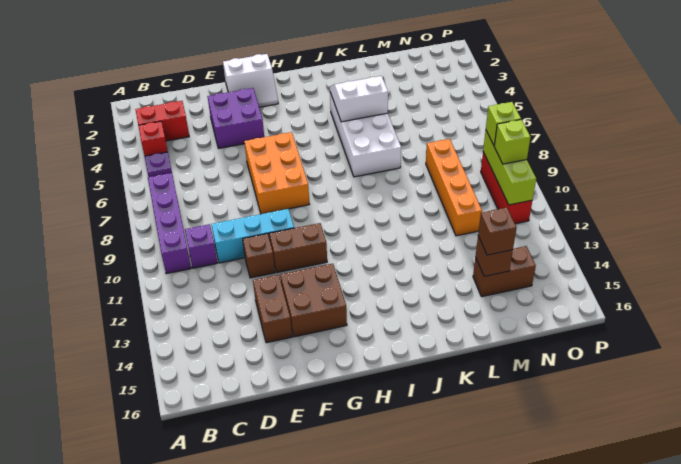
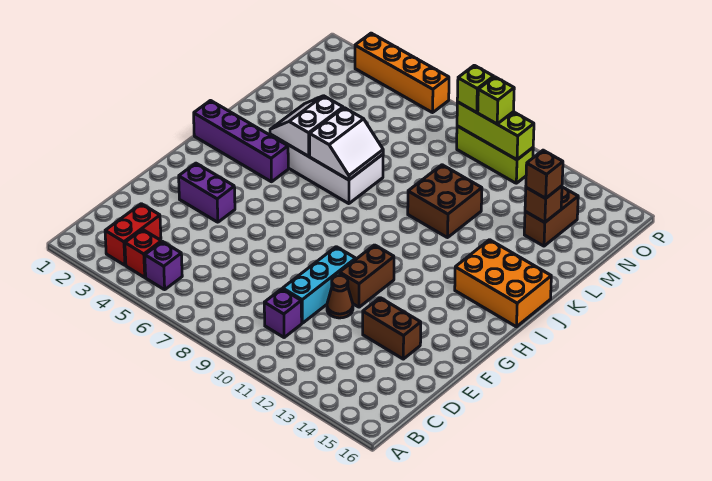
purple plate B5 level 1 -> purple brick B5 level 1
purple brick B7:B10 level 1 -> purple brick I1:I4 level 1
purple brick E3:F4 level 1 -> purple brick F3:F4 level 1
brown brick E11 level 1 -> brown cone E11 level 1
white slope F1:G2 level 1 top 1 -> white slope J6:K7 level 2 top 6
orange brick F6:G8 level 1 -> orange brick I14:J16 level 1
brown brick F13:G14 level 1 -> brown brick K10:L11 level 1
orange brick M8:M11 level 1 -> orange brick P3:P6 level 1
red brick O9:O11 level 1 -> lime brick O9:O11 level 1

